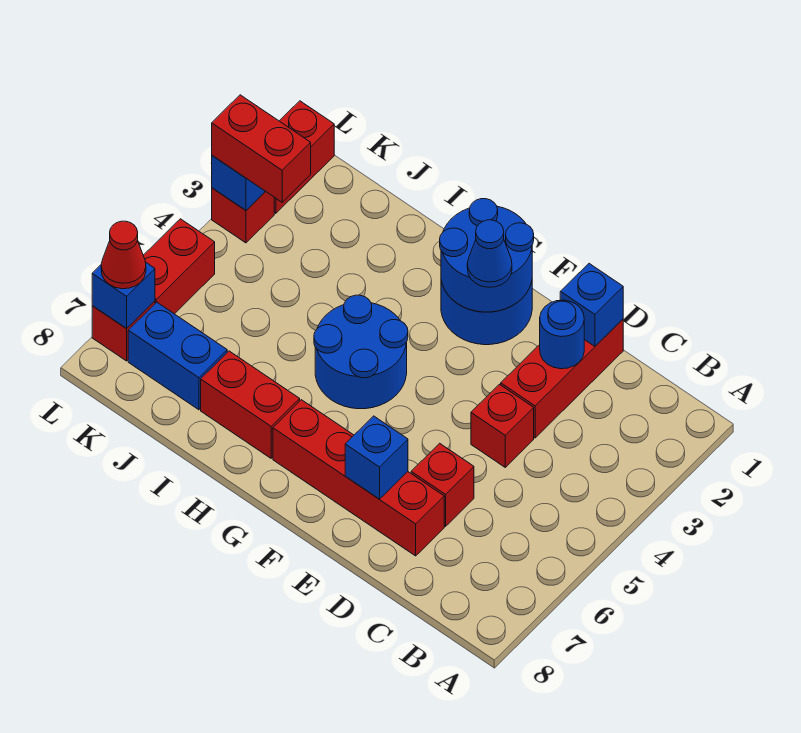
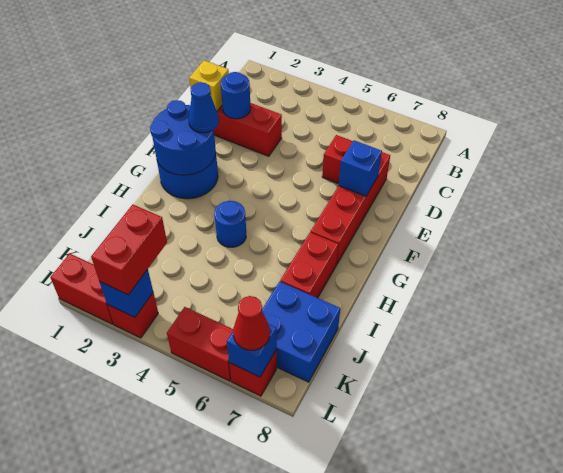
blue brick D1 level 2 -> yellow brick D1 level 2
red brick D4 level 1 -> none
blue round brick G4:H5 level 1 -> blue round brick H4 level 1
blue brick J7:K7 level 1 -> blue brick J7:K8 level 1

